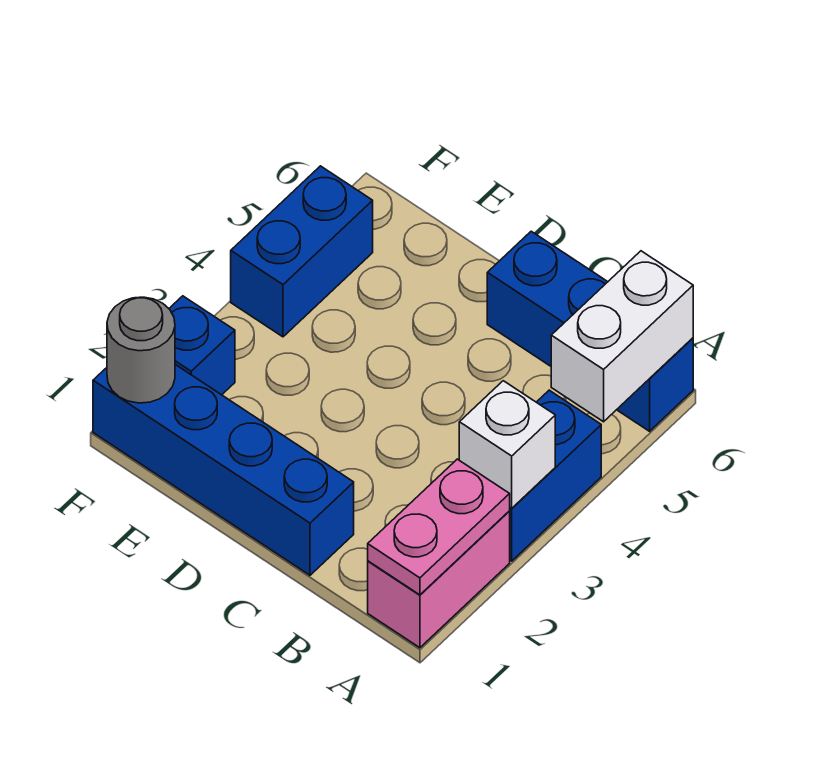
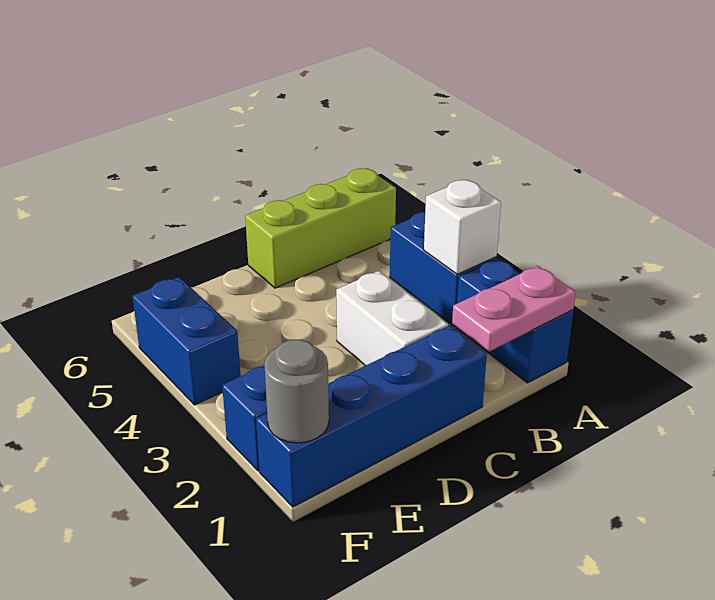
pink brick A1:A2 level 1 -> blue brick A1:A2 level 1
pink plate A1:A2 level 2 -> pink plate A1:B1 level 2
white brick A5:A6 level 2 -> white brick C2:C3 level 1
blue brick A6:C6 level 1 -> lime brick A6:C6 level 1

